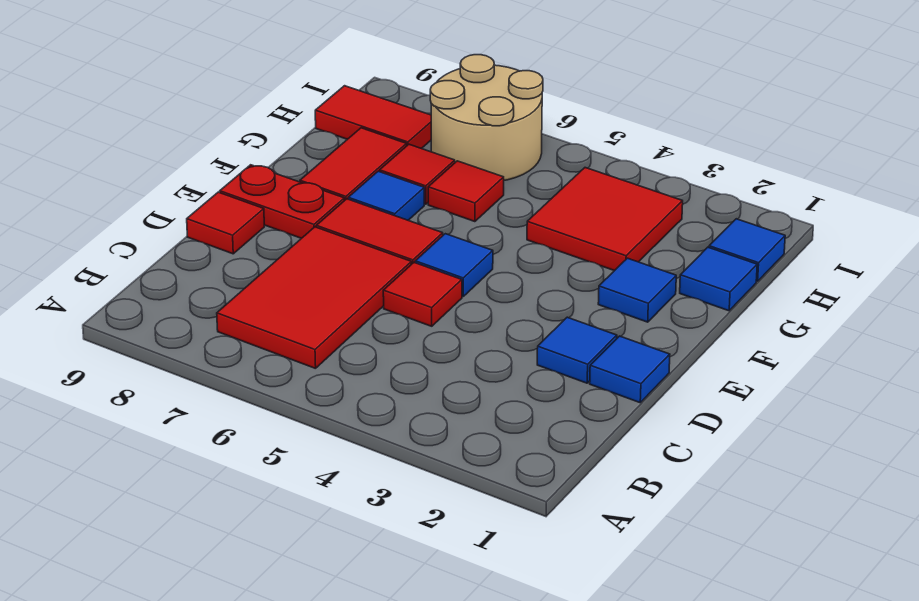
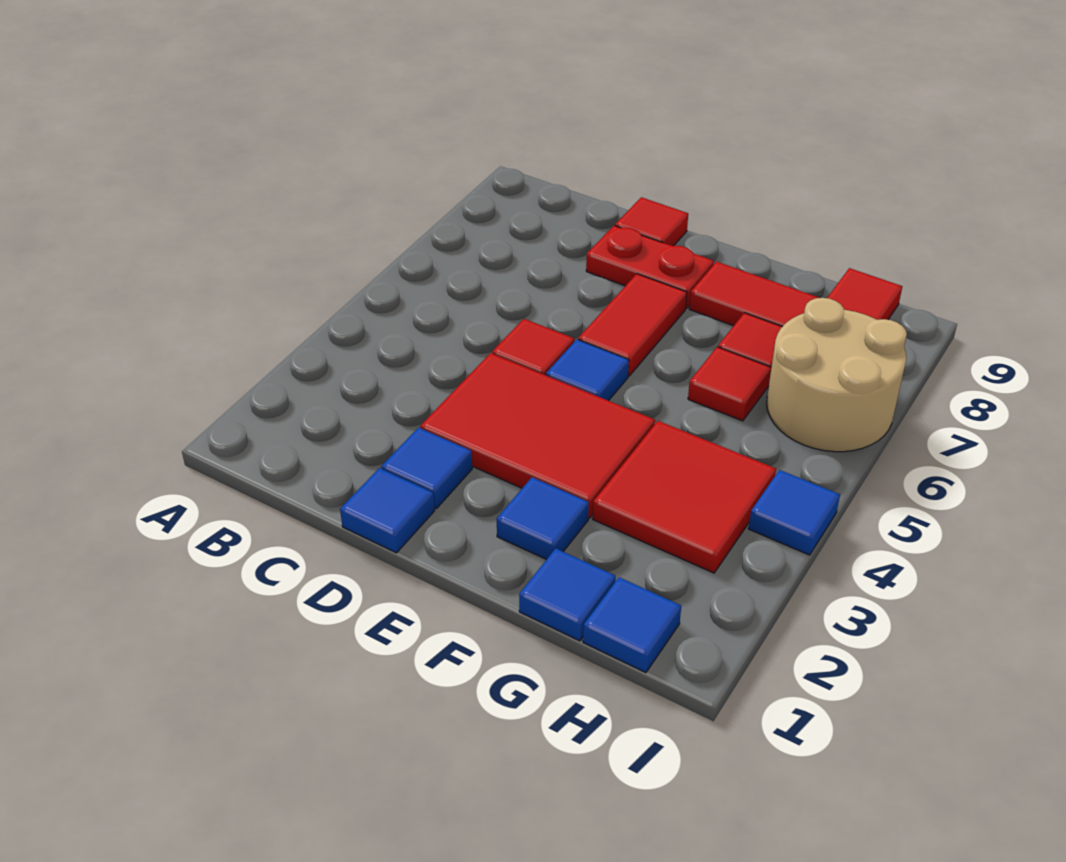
red tile B6:D7 level 1 -> red tile D3:F4 level 1
red plate E8:E9 level 1 -> red plate D8:E8 level 1
blue tile F7 level 1 -> blue tile I4 level 1

